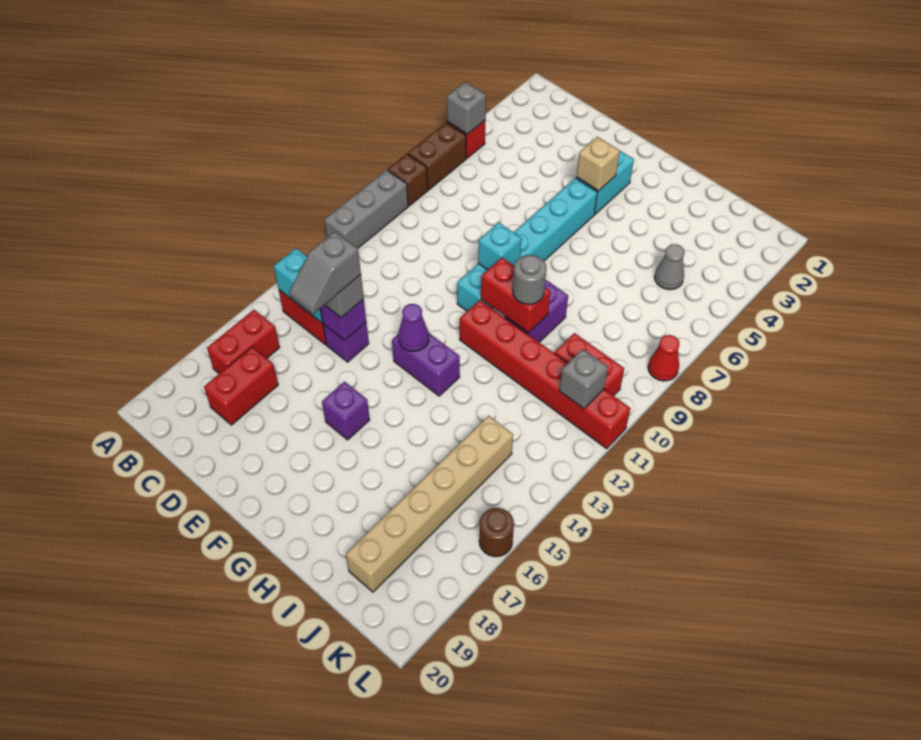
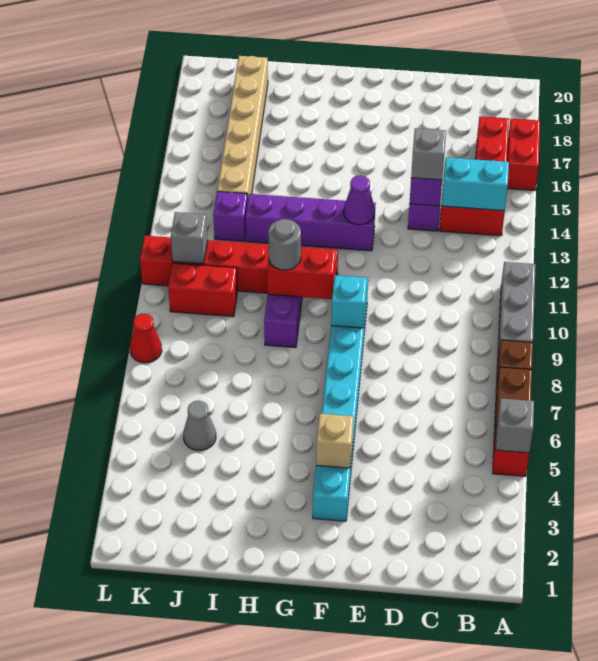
red brick C17:C18 level 1 -> red brick A16:A17 level 1
grey slope D14:D15 level 4 top 14 -> none
purple brick F13:G13 level 1 -> purple brick F13:I13 level 1
purple brick F16 level 1 -> purple brick J13 level 1
brown round brick L16 level 1 -> none

